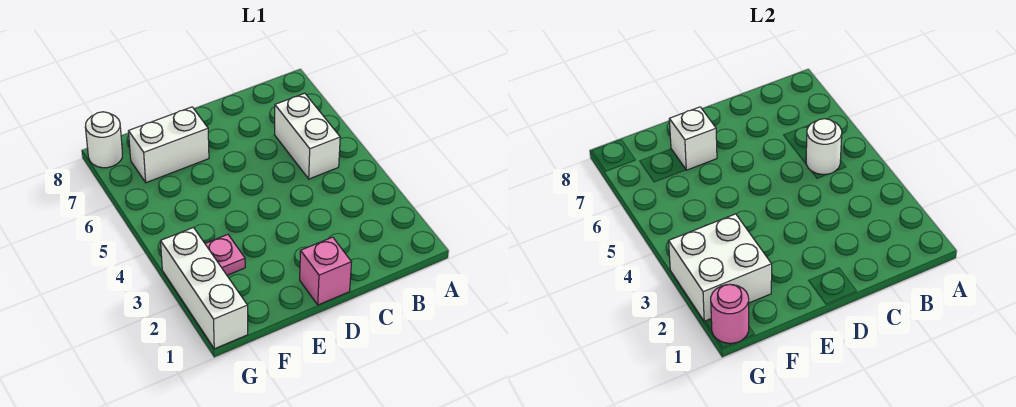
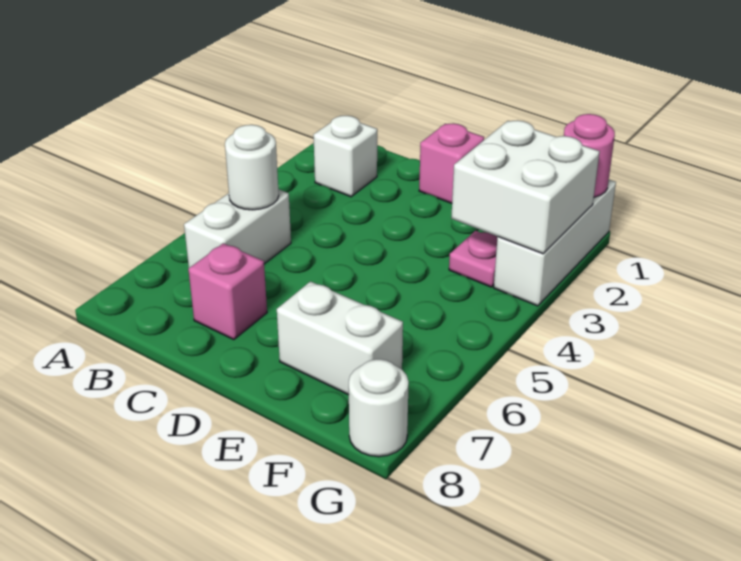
none -> pink brick C7 level 1
white brick E7 level 2 -> white brick B2 level 1

